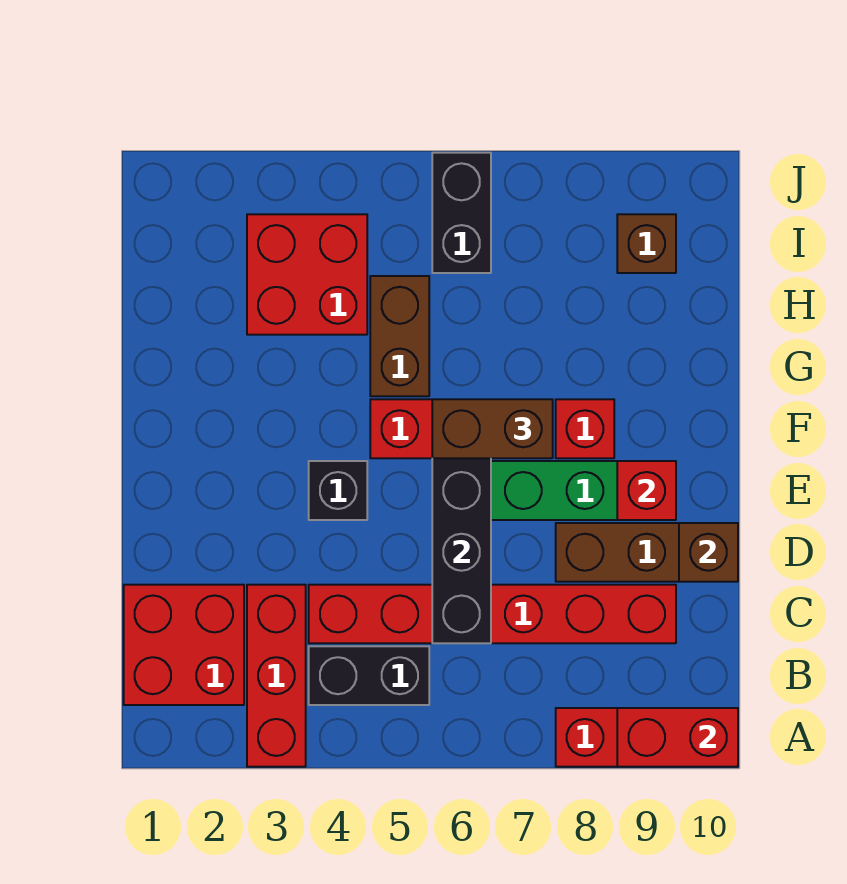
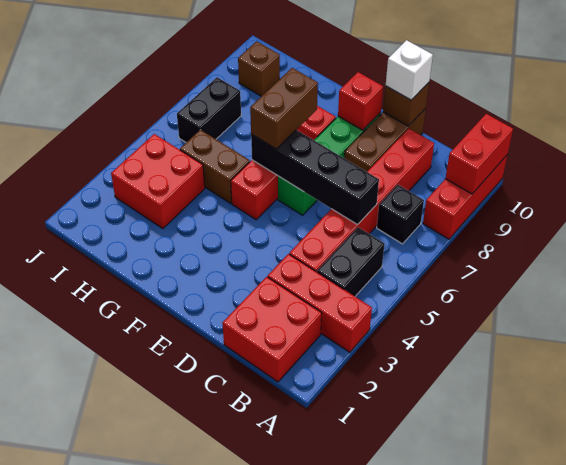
none -> white brick D10 level 3
black brick E4 level 1 -> black brick B7 level 1
black brick I6:J6 level 1 -> black brick I6:I7 level 1

